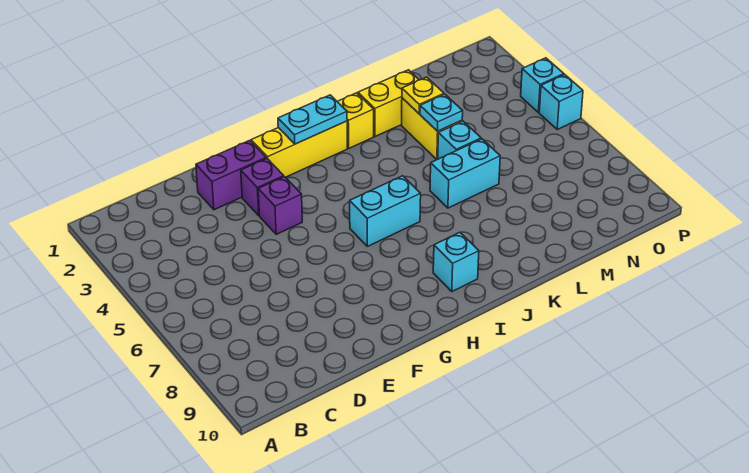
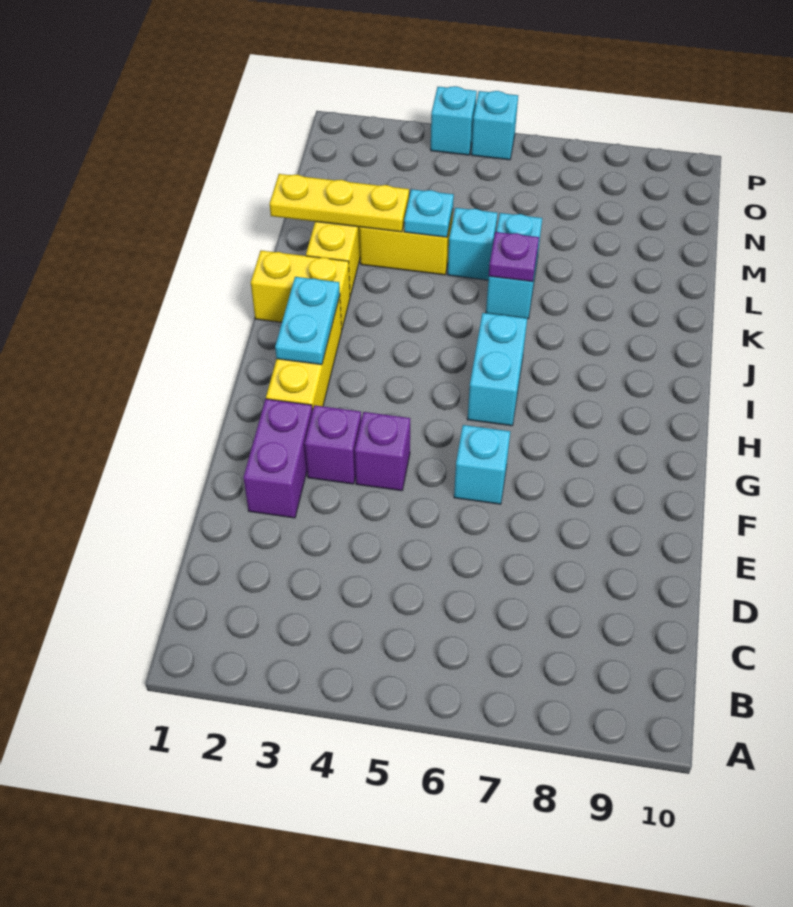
cyan brick I9 level 1 -> cyan brick F6 level 1
yellow brick J2 level 1 -> yellow brick J1:J2 level 1
none -> purple plate K6 level 2
yellow plate L3 level 2 -> yellow plate L1:L3 level 2

